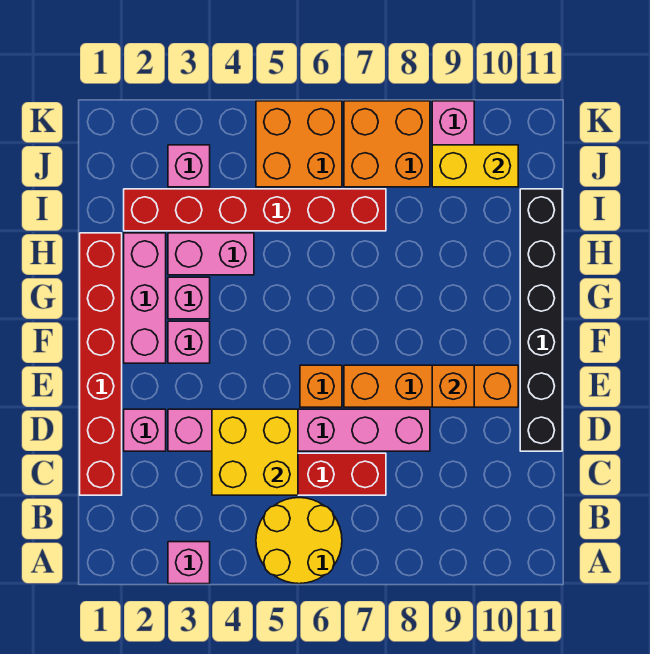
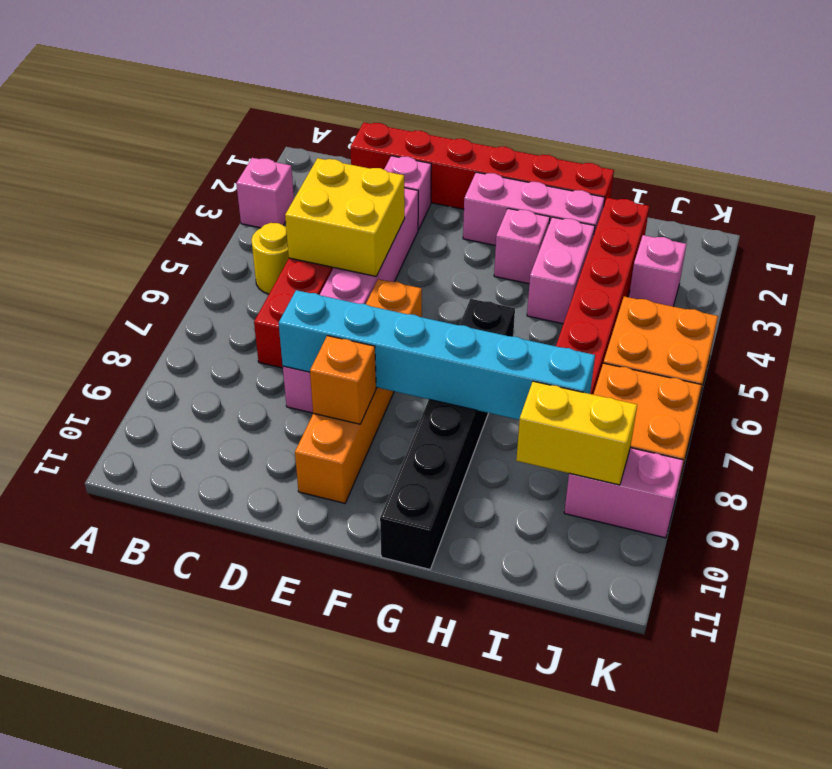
yellow round brick A5:B6 level 1 -> yellow round brick B5 level 1
none -> cyan brick D8:I8 level 2
black brick D11:I11 level 1 -> black brick G6:G11 level 1
pink brick F3 level 1 -> none
yellow brick J9:J10 level 2 -> yellow brick I9:J9 level 2

